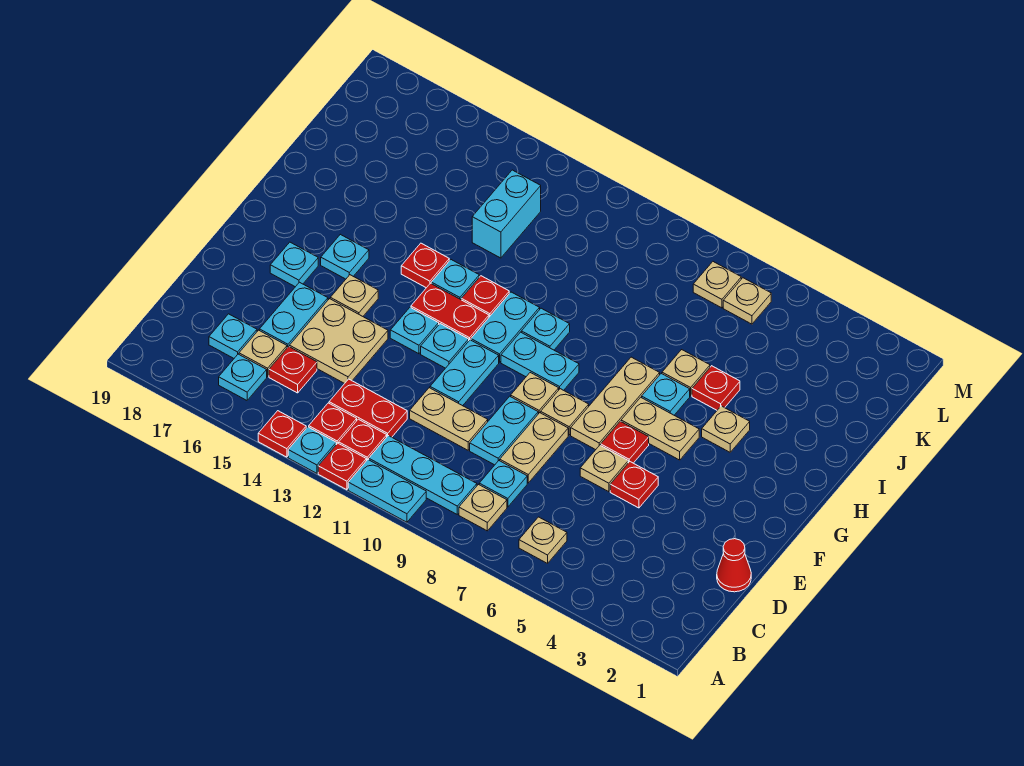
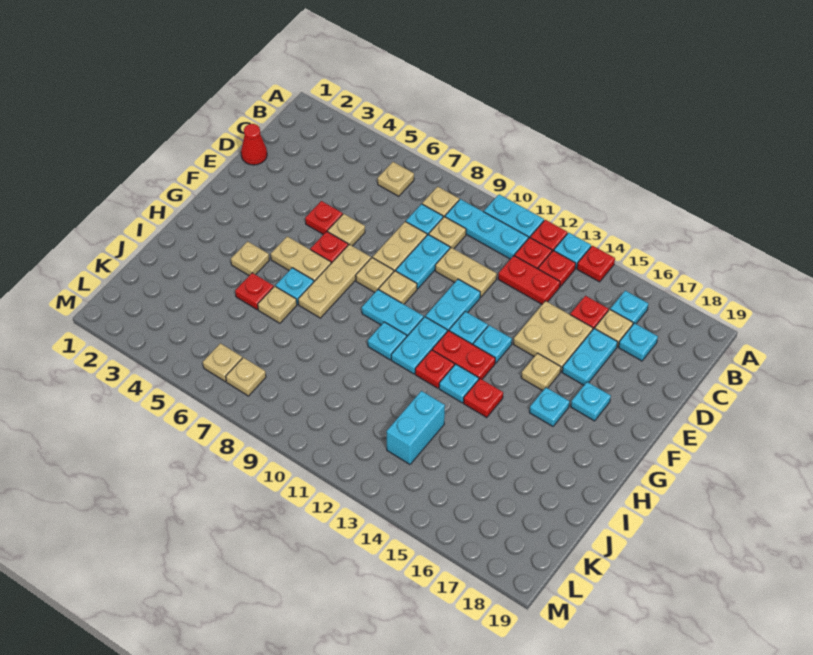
none -> tan plate C9 level 1

